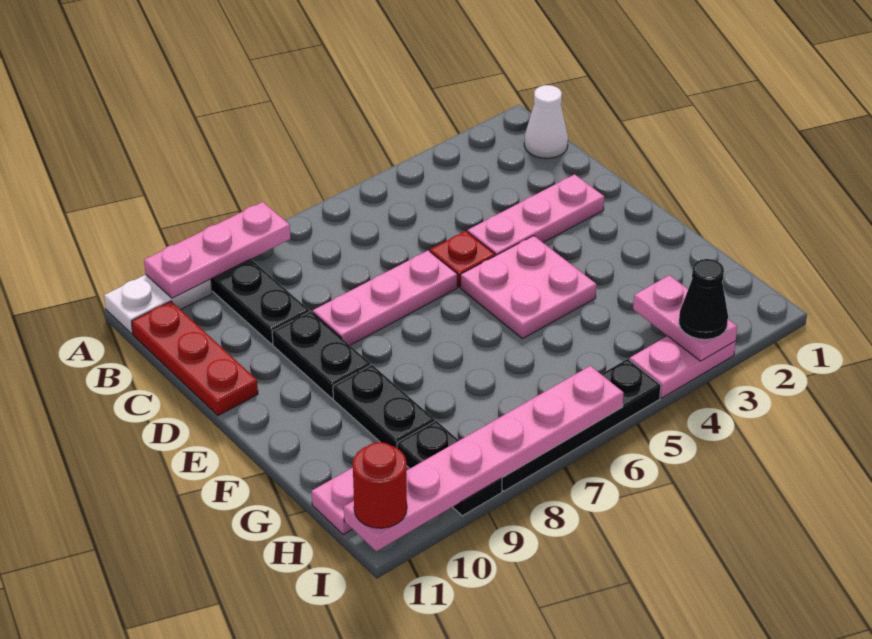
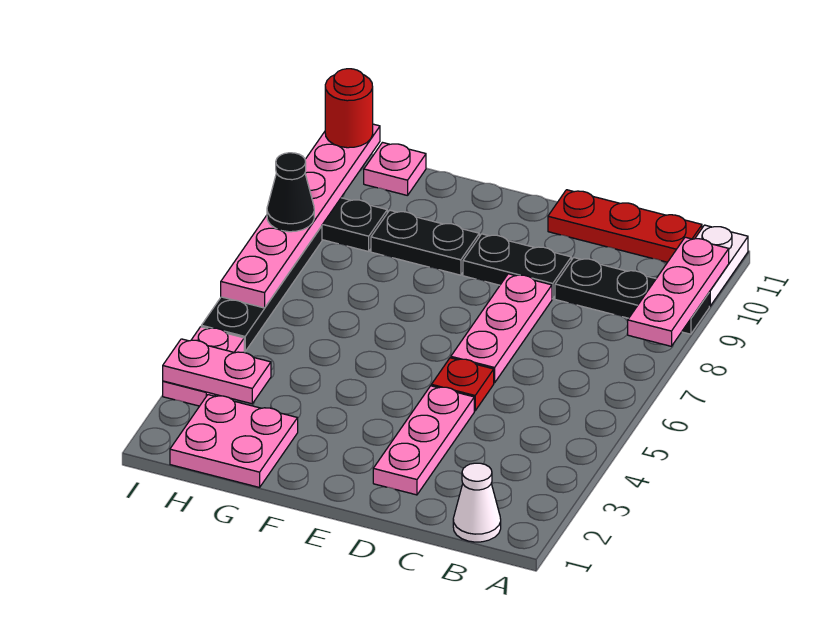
pink plate E4:F5 level 1 -> pink plate G1:H2 level 1
black cone I3 level 3 -> black cone I8 level 3

